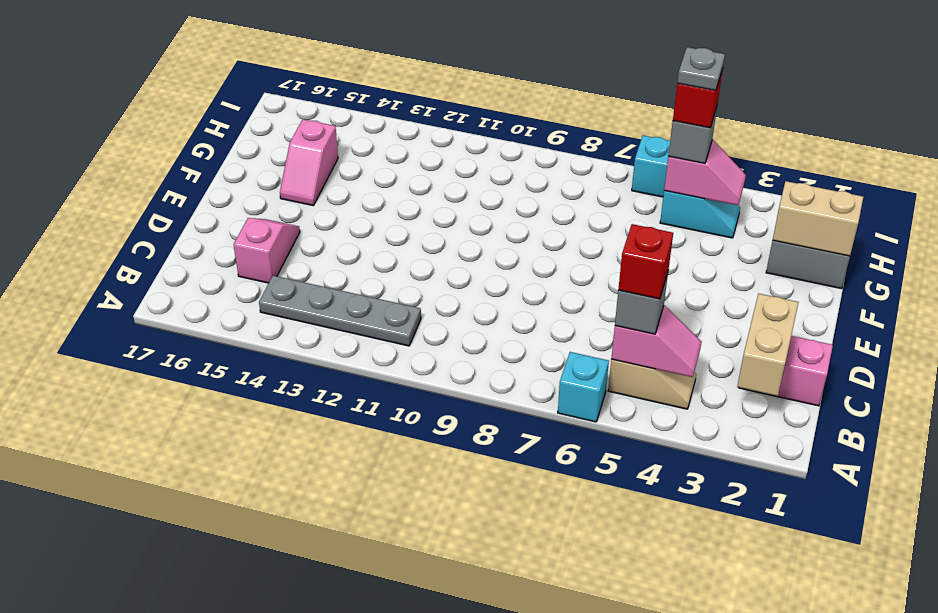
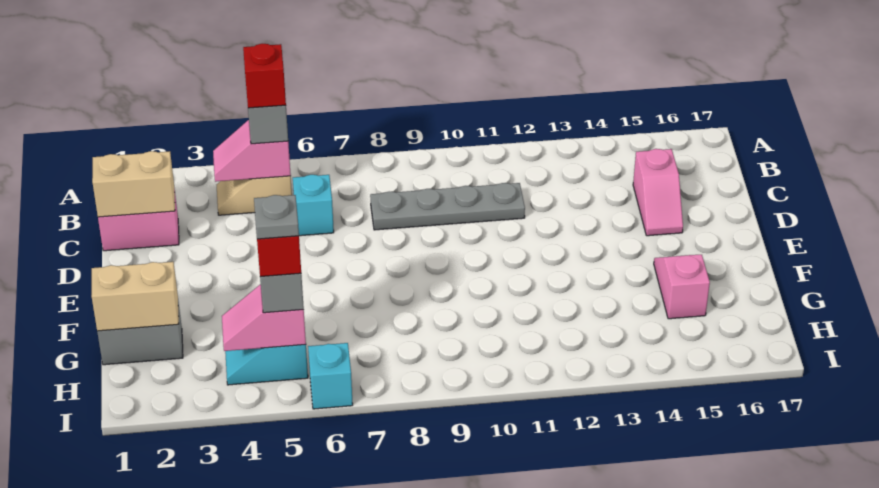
cyan brick A6 level 1 -> cyan brick C6 level 1
tan brick B2:C2 level 2 -> tan brick C1:C2 level 2
grey plate B11:B14 level 1 -> grey plate C8:C11 level 1

